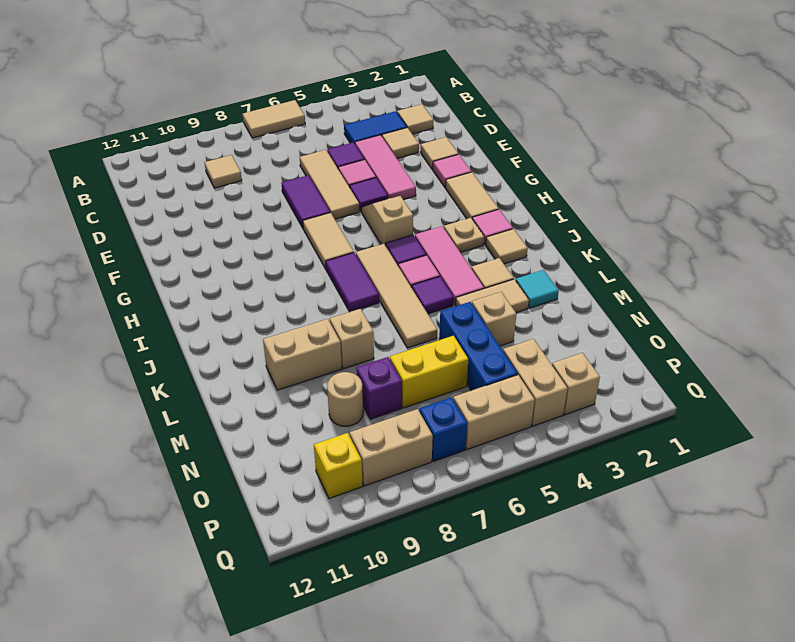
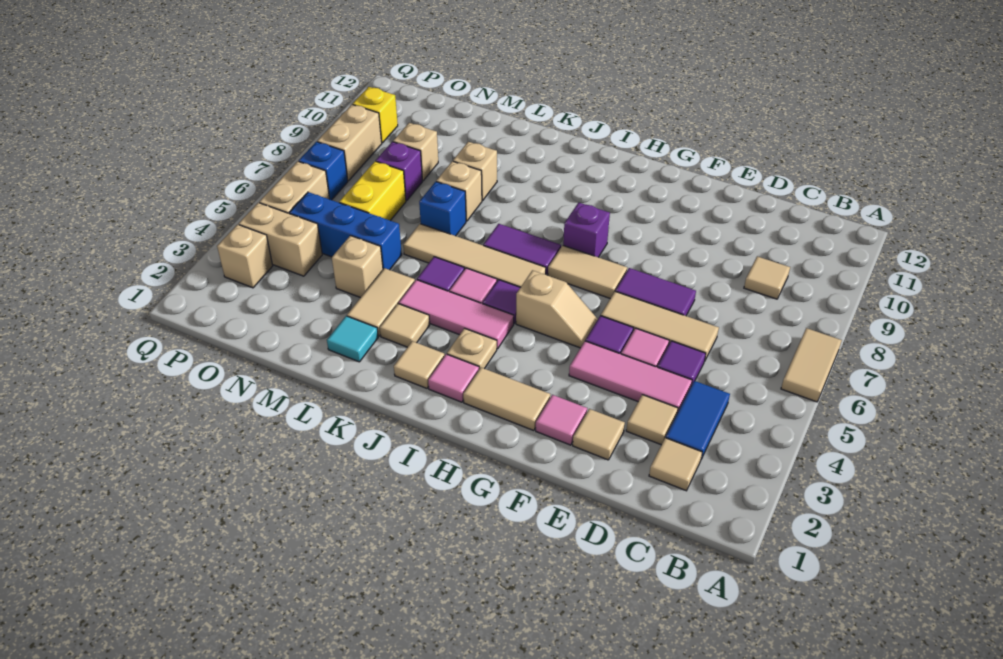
none -> purple brick H8 level 1
none -> blue brick L7 level 1
tan brick L9:L10 level 1 -> tan brick L9 level 1
tan round brick N9 level 1 -> tan brick N9 level 1

